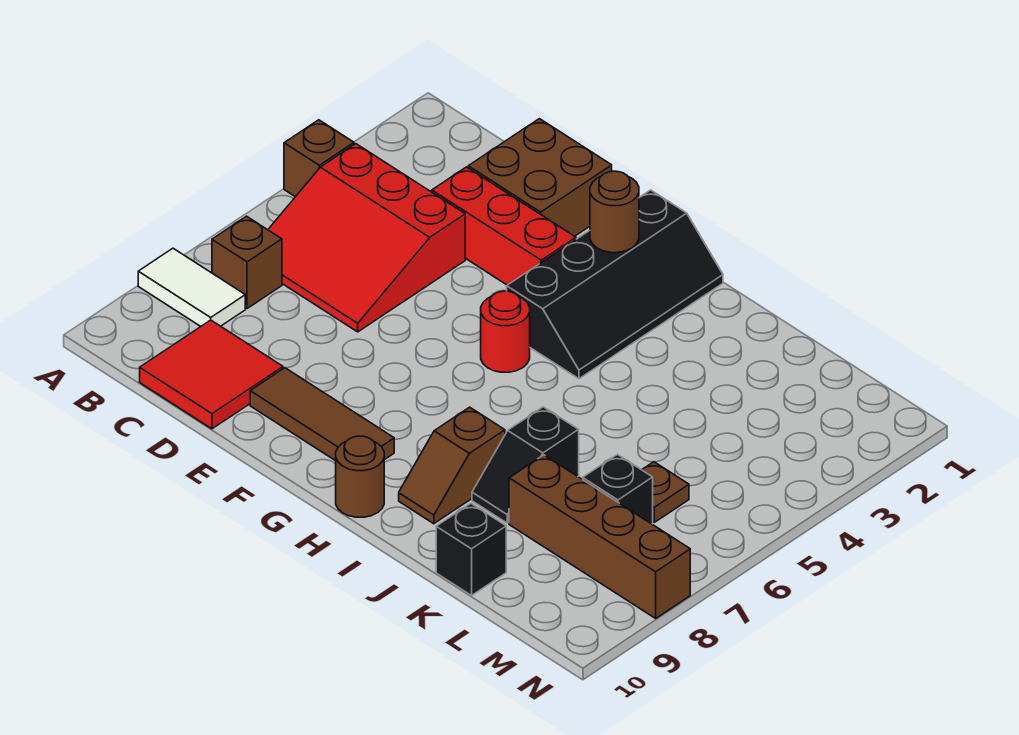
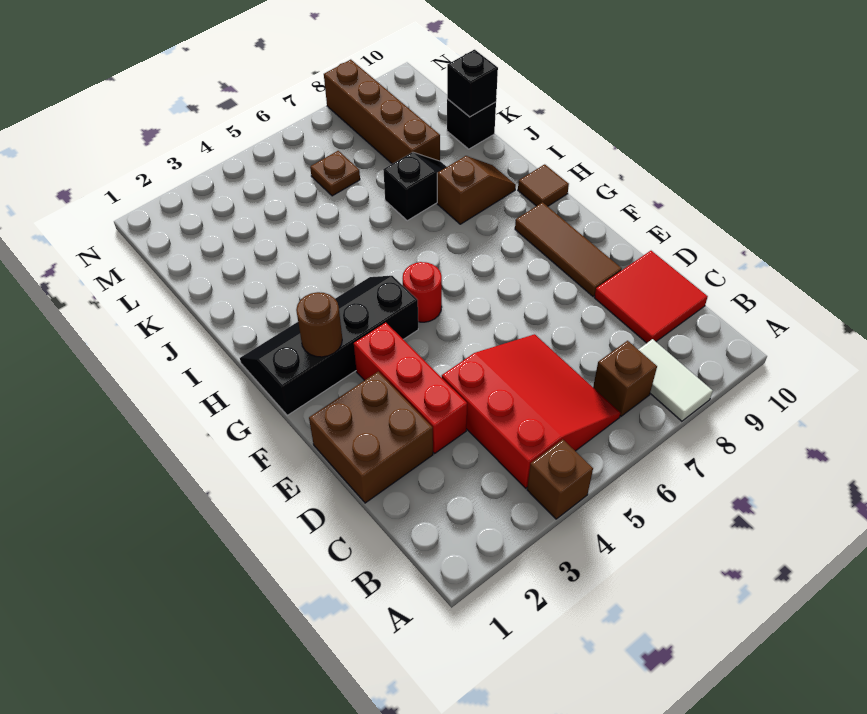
brown round brick H10 level 1 -> brown tile H10 level 1
black brick L7 level 1 -> black brick K10 level 2

